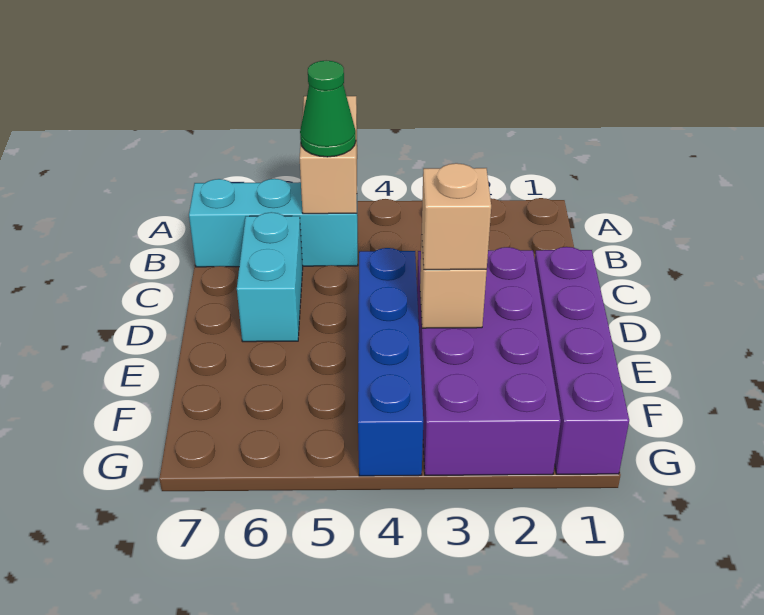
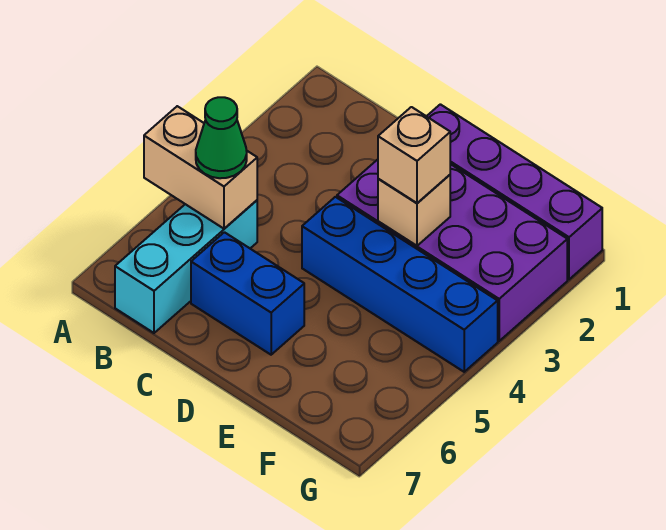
cyan brick C6:D6 level 1 -> blue brick C6:D6 level 1

